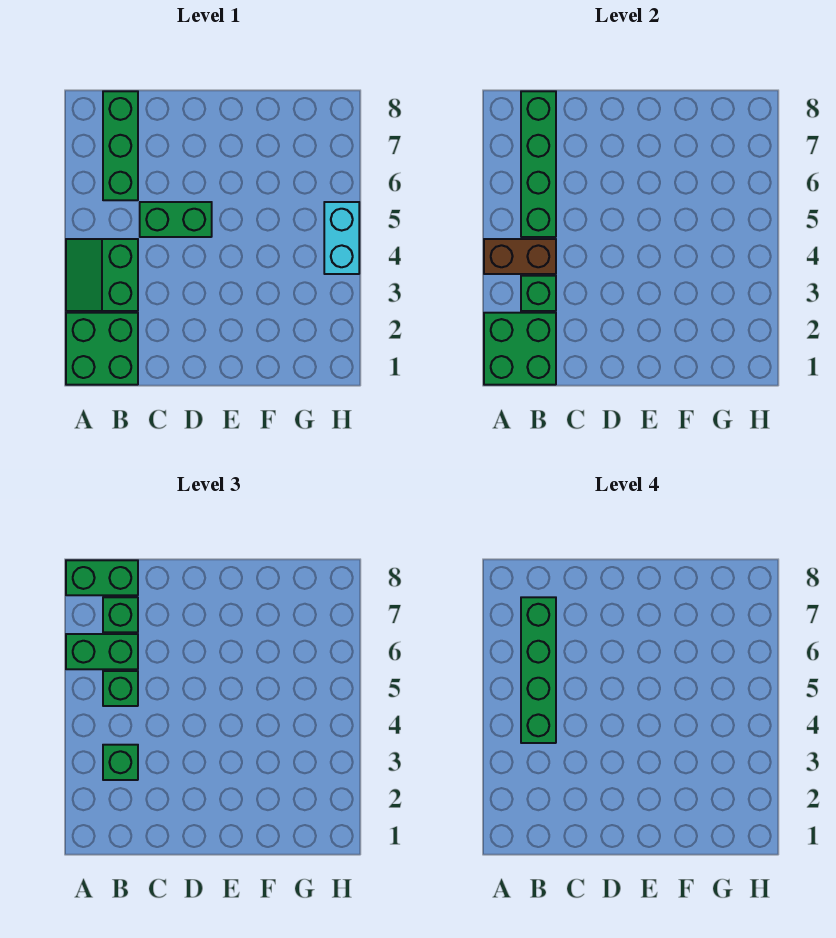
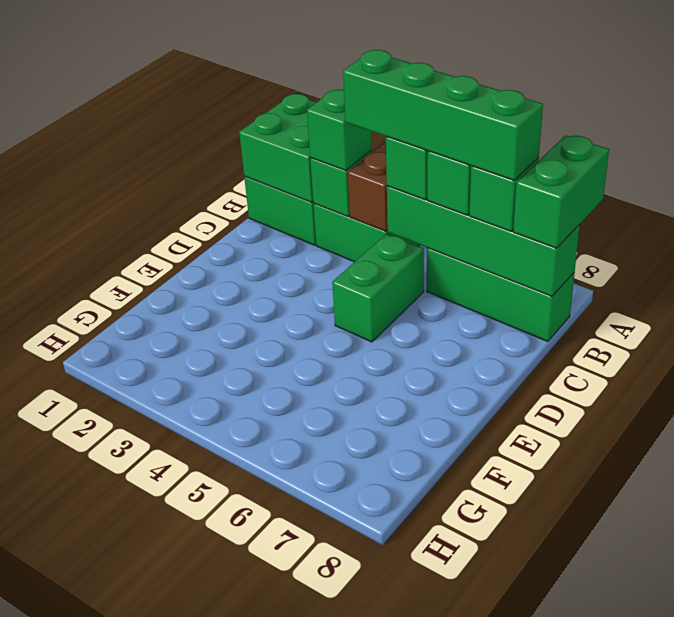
cyan brick H4:H5 level 1 -> none

